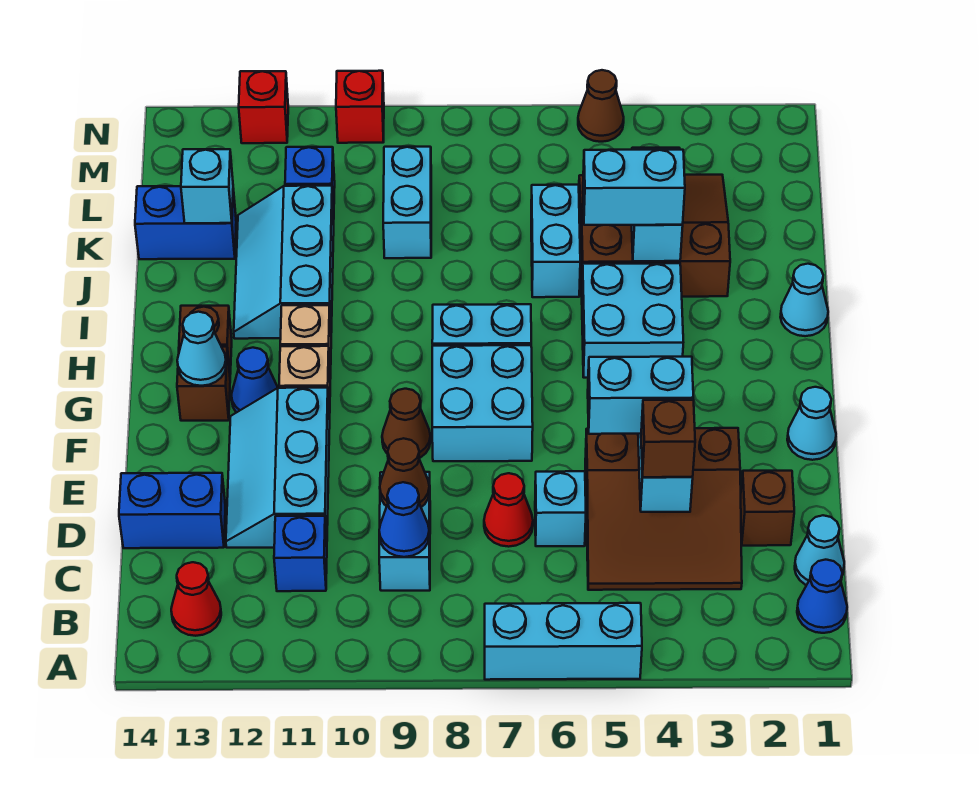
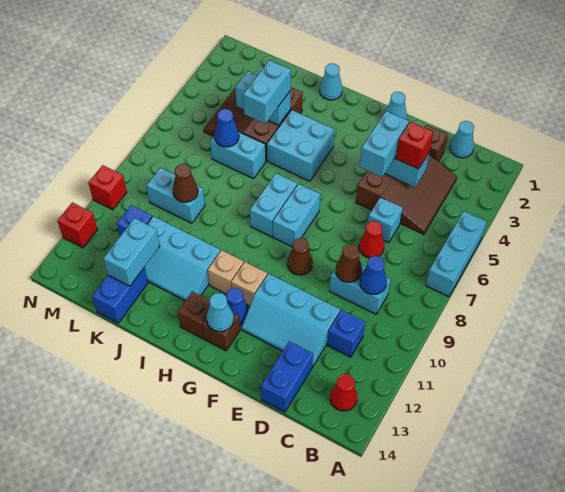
blue cone B1 level 1 -> blue cone K6 level 2
brown brick D4 level 3 -> red brick D4 level 3
cyan brick F7:G8 level 1 -> cyan brick G7:G8 level 1
cyan brick K13 level 2 -> cyan brick K12:K13 level 2
brown cone N5 level 1 -> brown cone K9 level 2

